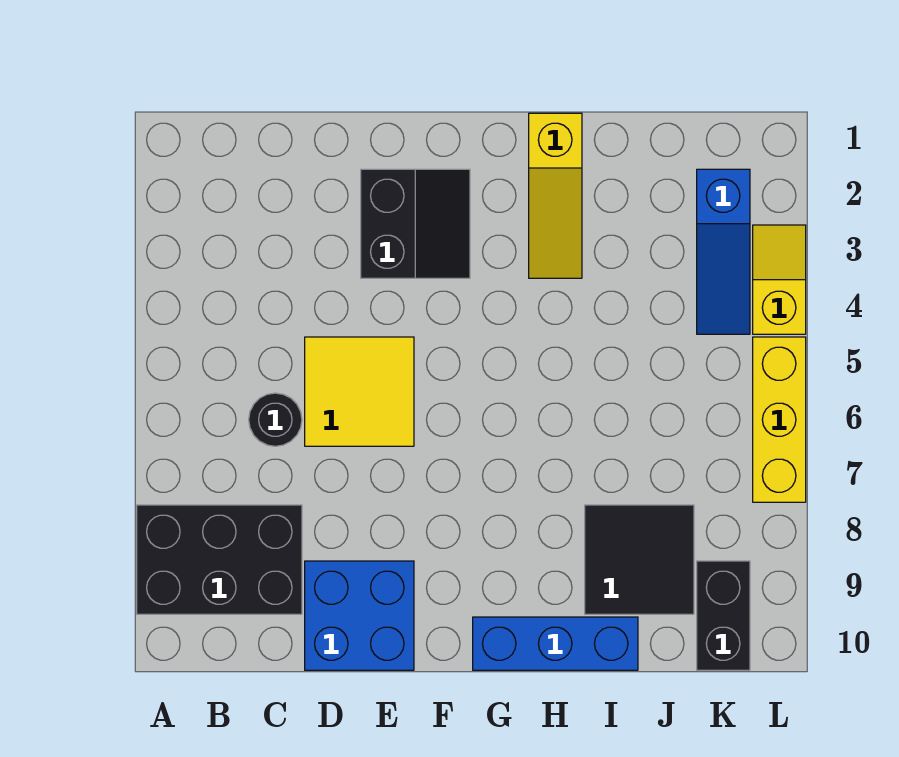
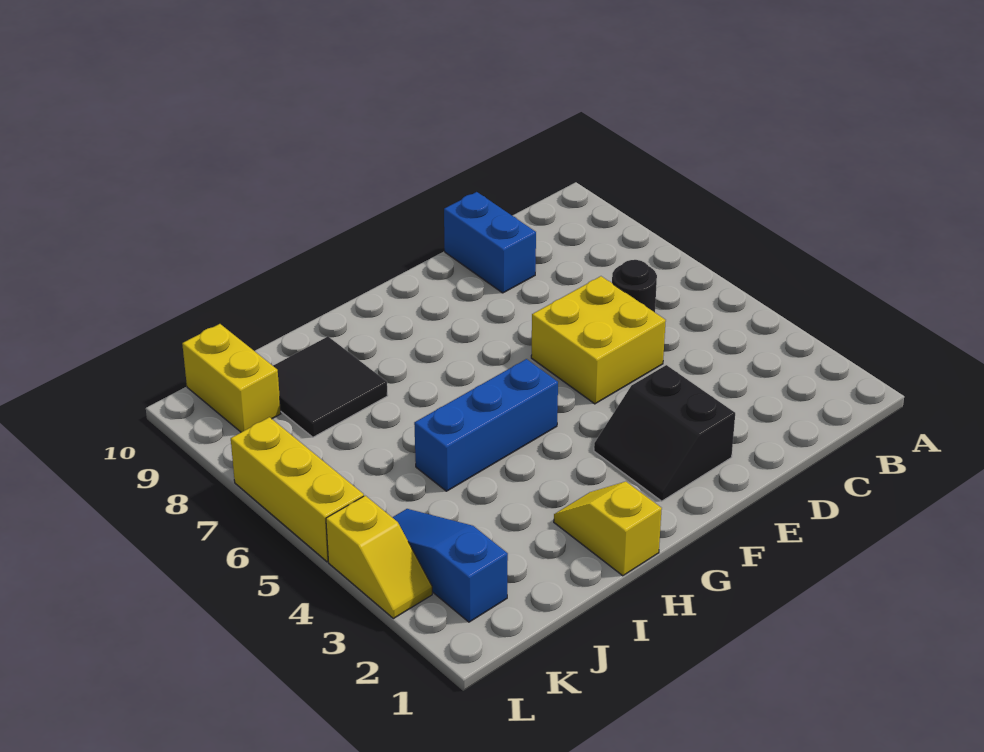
black brick A8:C9 level 1 -> none
yellow tile D5:E6 level 1 -> yellow brick D5:E6 level 1
blue brick D9:E10 level 1 -> blue brick D9:D10 level 1
blue brick G10:I10 level 1 -> blue brick G5:I5 level 1
yellow slope H1:H3 level 1 top 1 -> yellow slope H1:H2 level 1 top 1
black brick K9:K10 level 1 -> yellow brick K9:K10 level 1

